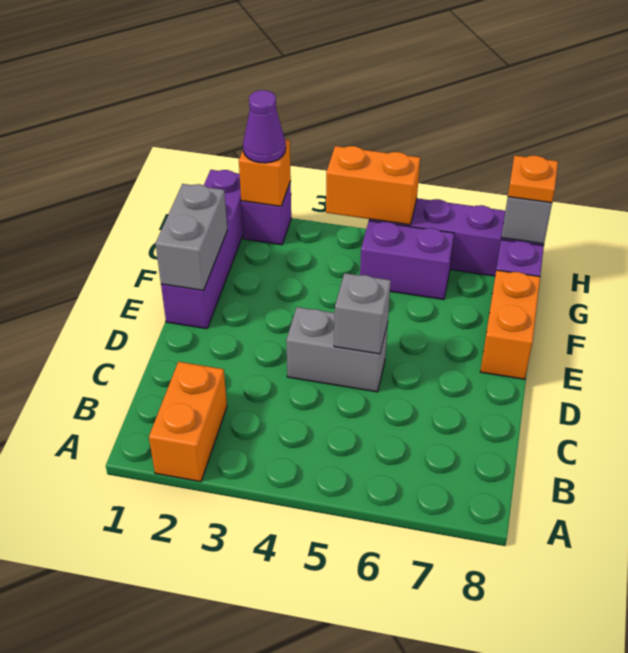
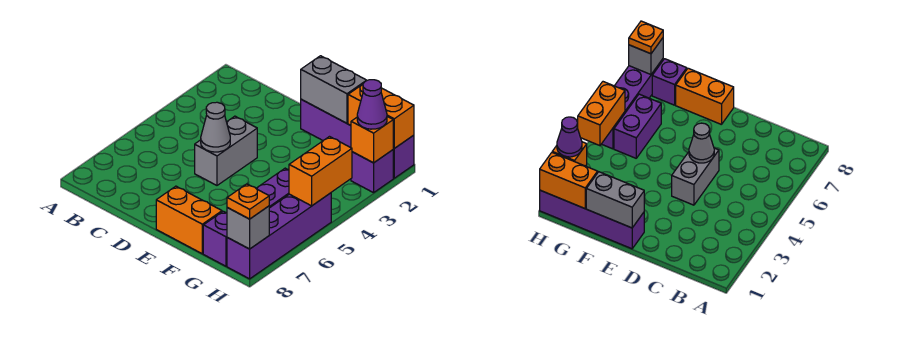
orange brick A2:B2 level 1 -> orange brick G1:H1 level 2
grey brick D5 level 2 -> grey cone D5 level 2

